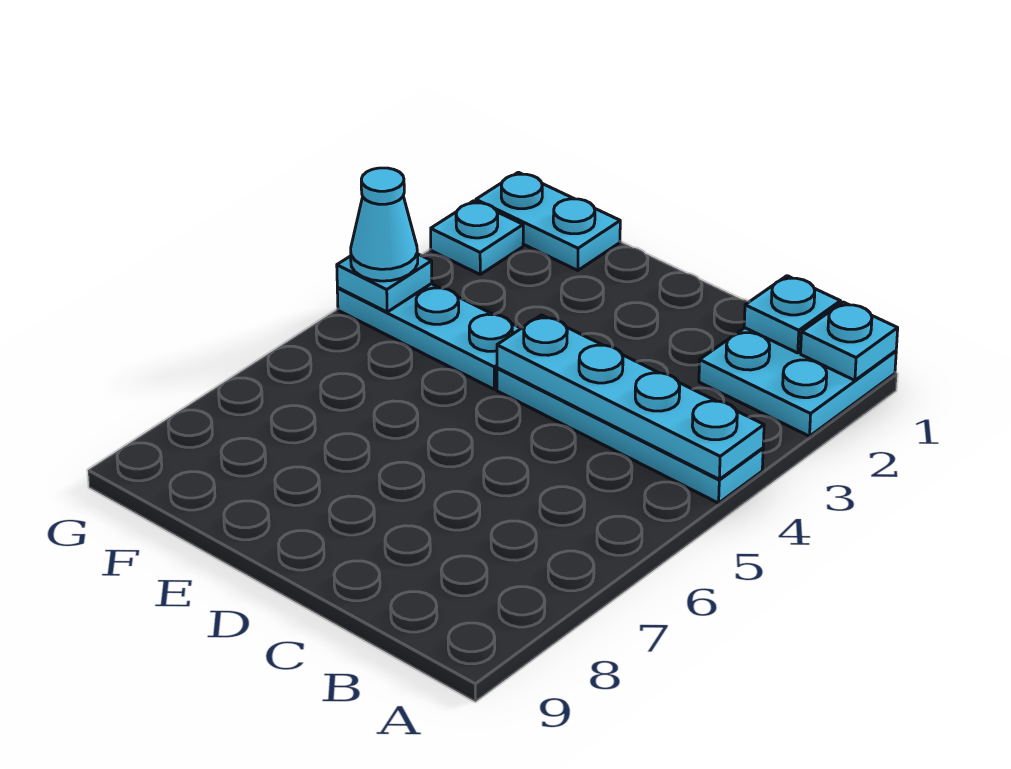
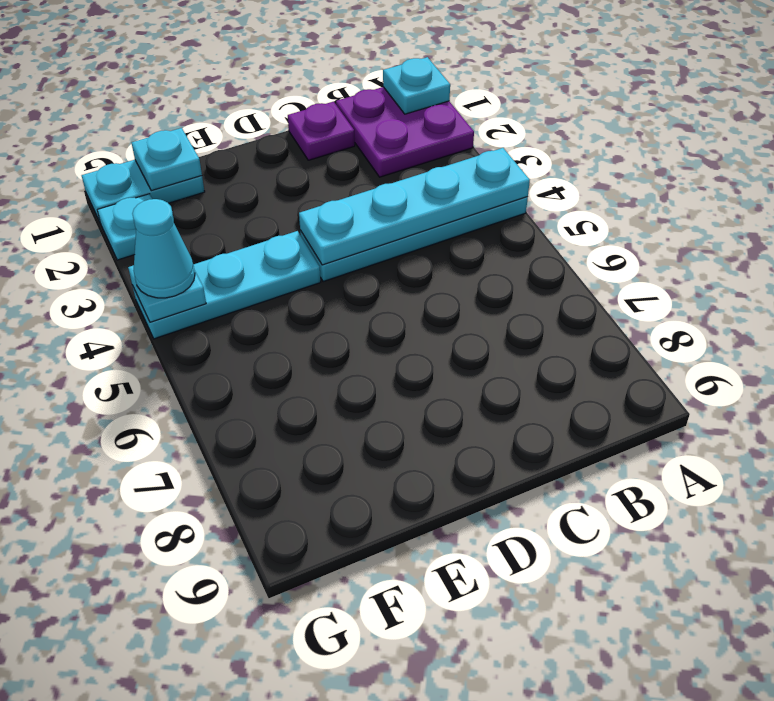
cyan plate A1:B2 level 1 -> purple plate A1:B2 level 1
cyan plate B1 level 2 -> cyan plate F1 level 2
none -> purple plate C1 level 1

